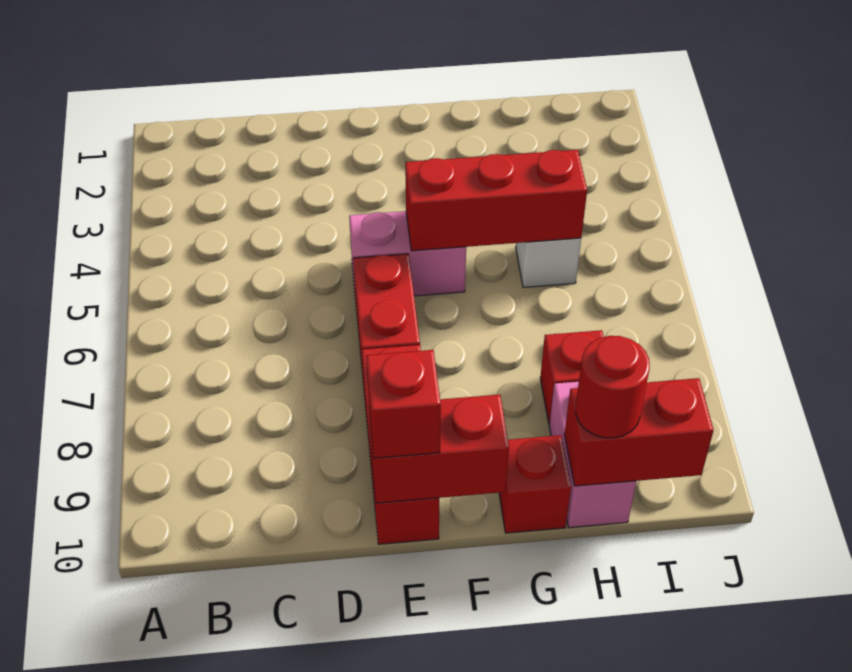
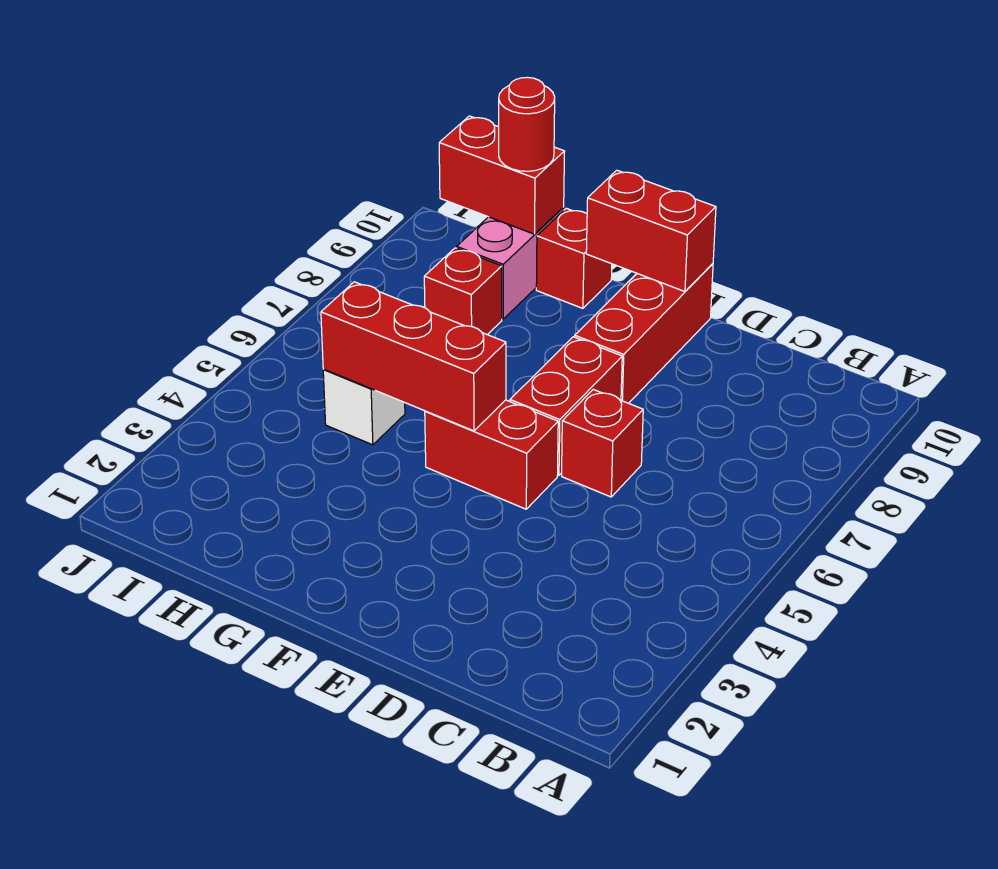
pink brick E5:F5 level 1 -> red brick E5:F5 level 1
red brick E10 level 3 -> red brick D6 level 1

